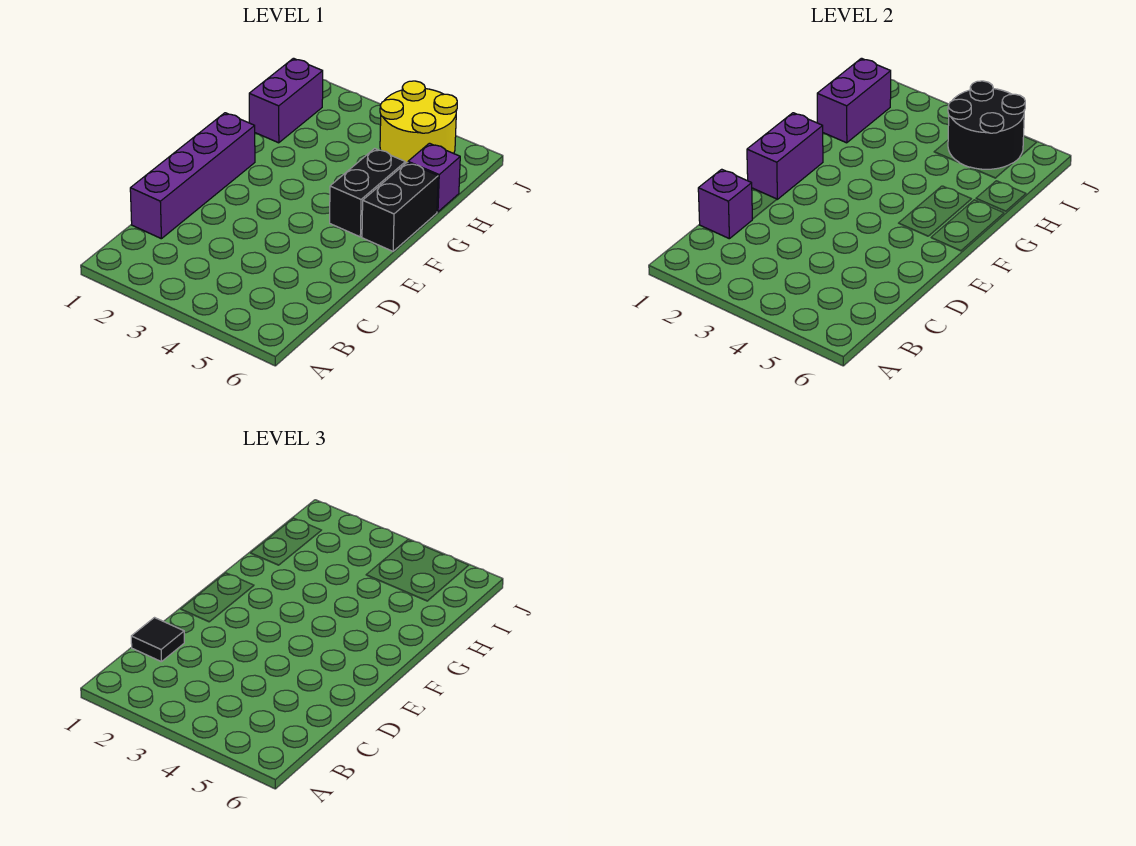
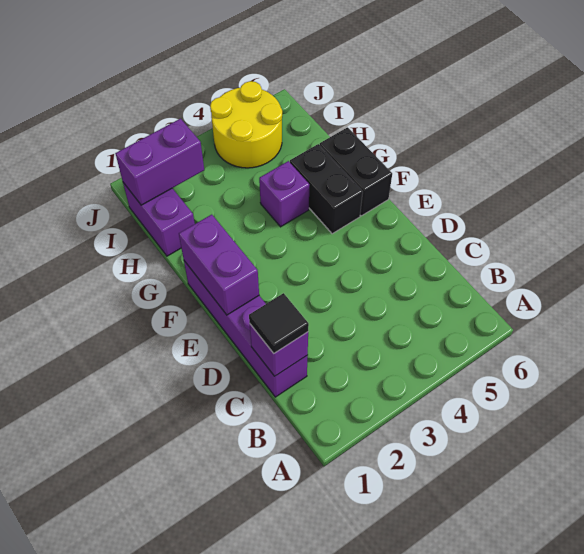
purple brick H1:I1 level 2 -> purple brick I1:I2 level 2
purple brick H6 level 1 -> purple brick G4 level 1
black round brick I4:J5 level 2 -> none

